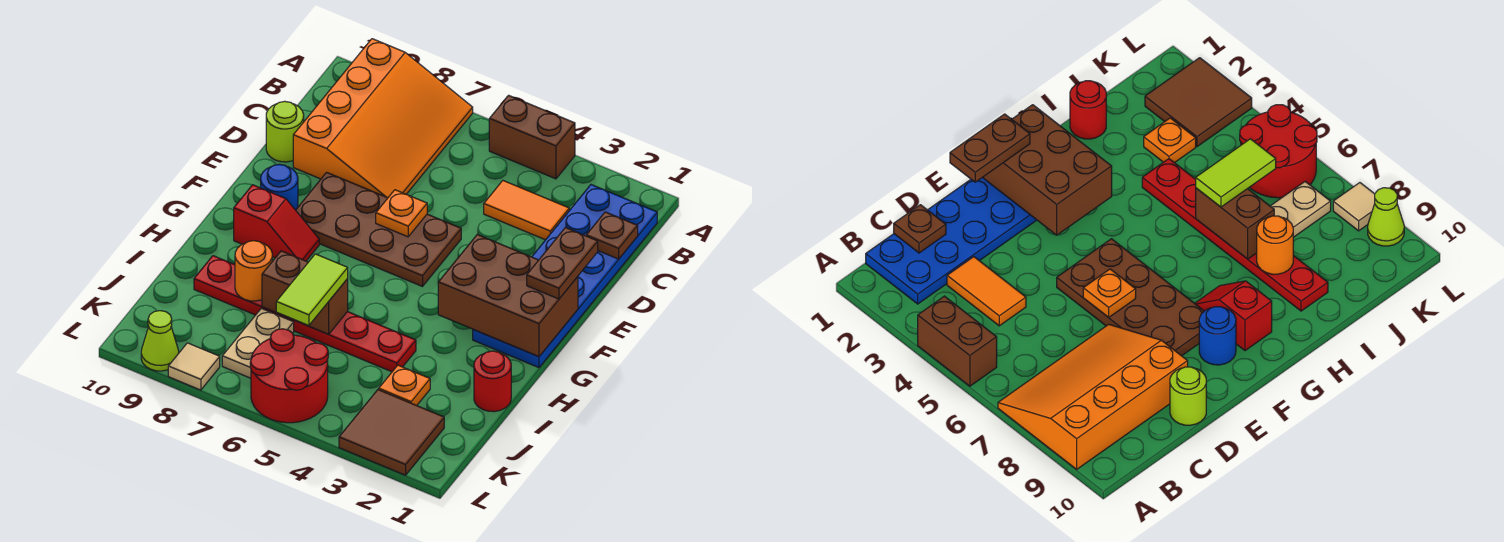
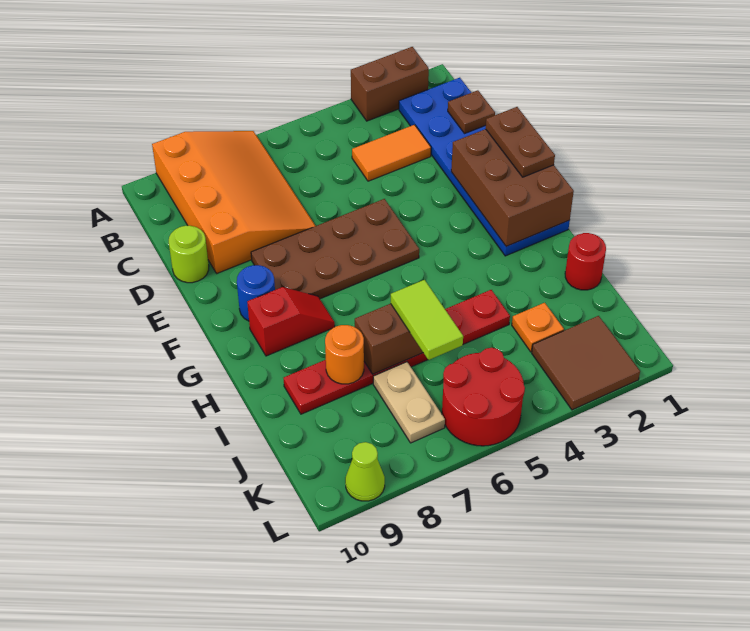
brown brick A4:A5 level 1 -> brown brick A2:A3 level 1
orange plate E6 level 2 -> none
brown brick F1:G3 level 2 -> brown brick E1:G2 level 2
tan tile L8 level 1 -> none

